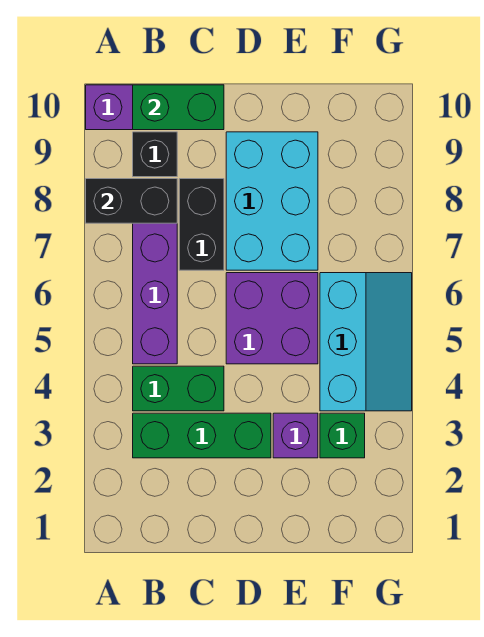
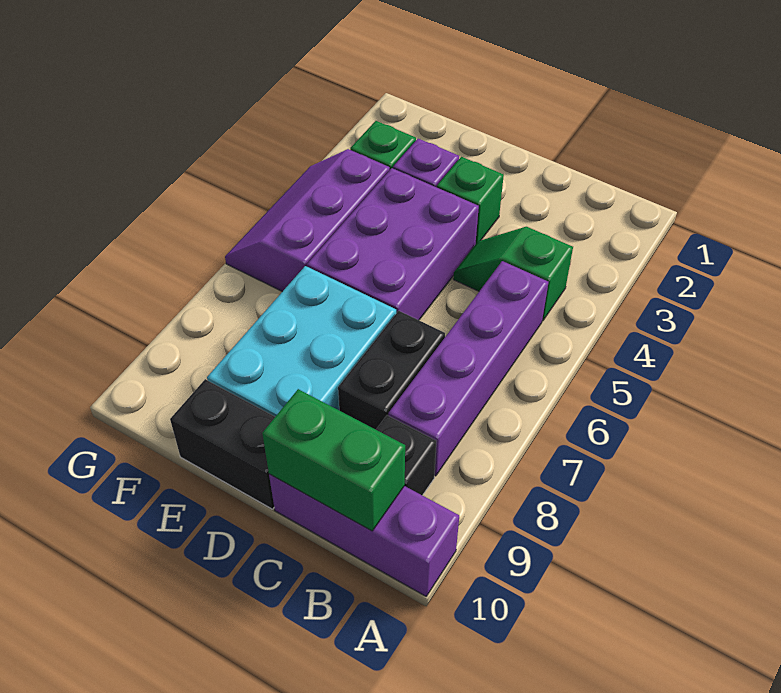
black brick A8:B8 level 2 -> black brick D10:E10 level 1
green brick B3:D3 level 1 -> green brick D3 level 1
green brick B4:C4 level 1 -> green slope B4:C4 level 1 top B
purple brick D5:E6 level 1 -> purple brick D4:E6 level 1
cyan slope F4:G6 level 1 top F -> purple slope F4:G6 level 1 top F

